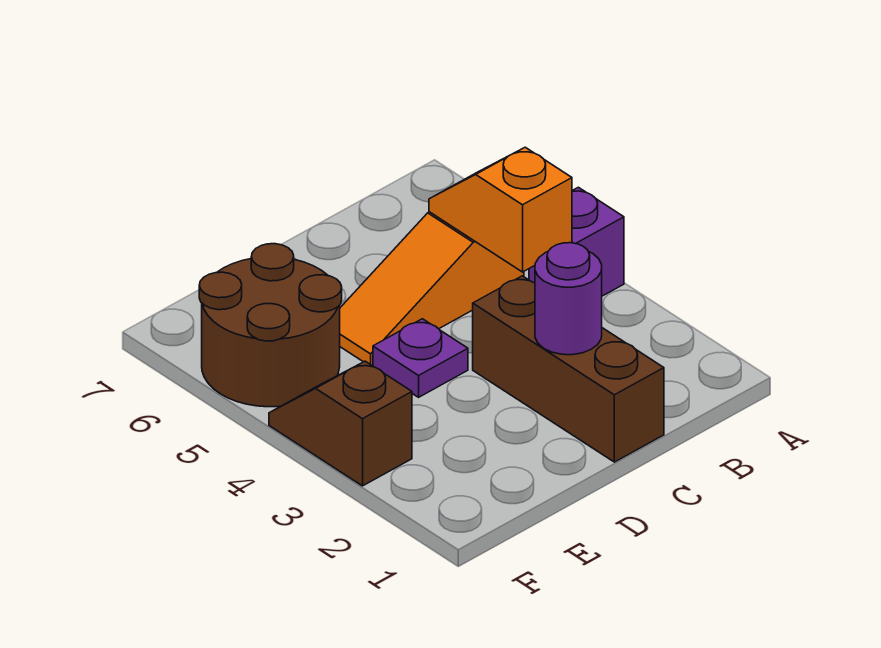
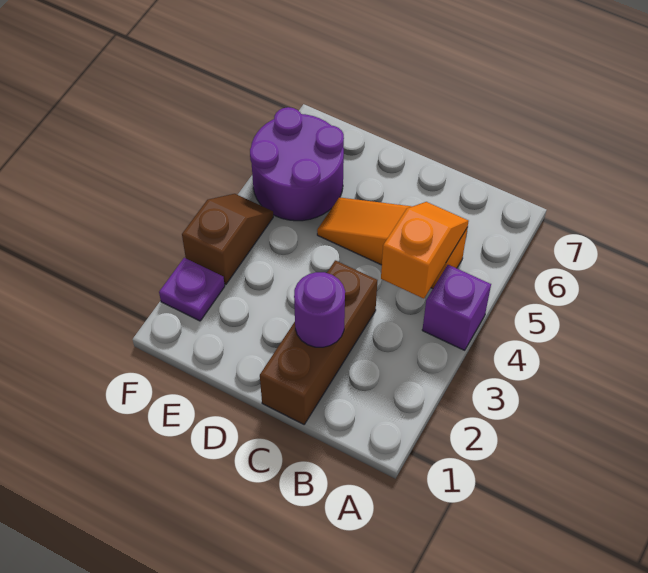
purple plate D4 level 1 -> purple plate F2 level 1
brown round brick E5:F6 level 1 -> purple round brick E5:F6 level 1

